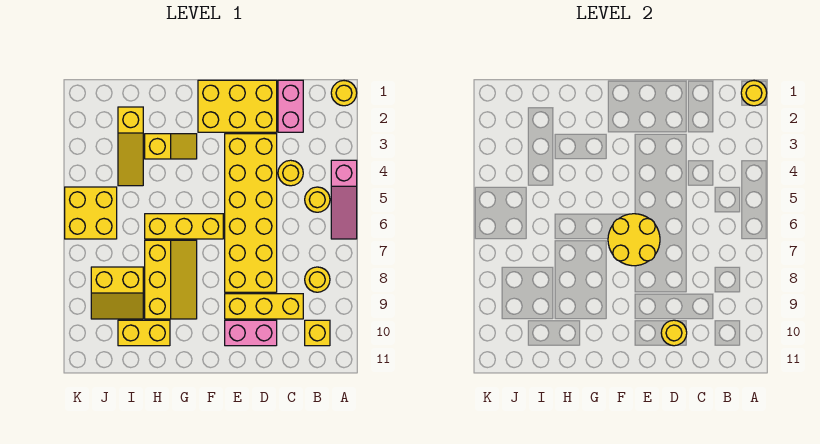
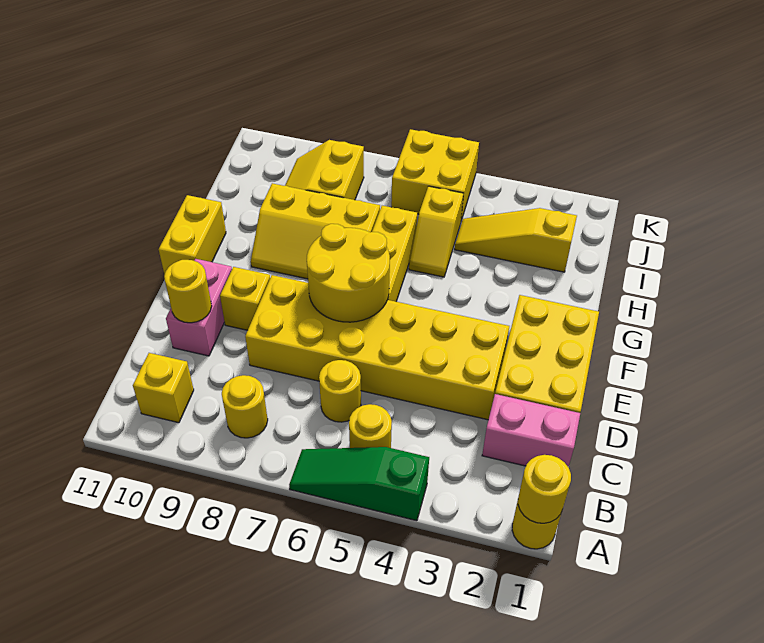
pink slope A4:A6 level 1 top 4 -> green slope A4:A6 level 1 top 4
yellow round brick C4 level 1 -> yellow round brick C6 level 1
yellow brick C9:E9 level 1 -> yellow brick E9 level 1
yellow slope G3:H3 level 1 top H -> yellow slope H5:I5 level 1 top I
yellow brick H10:I10 level 1 -> yellow brick F11:G11 level 1

